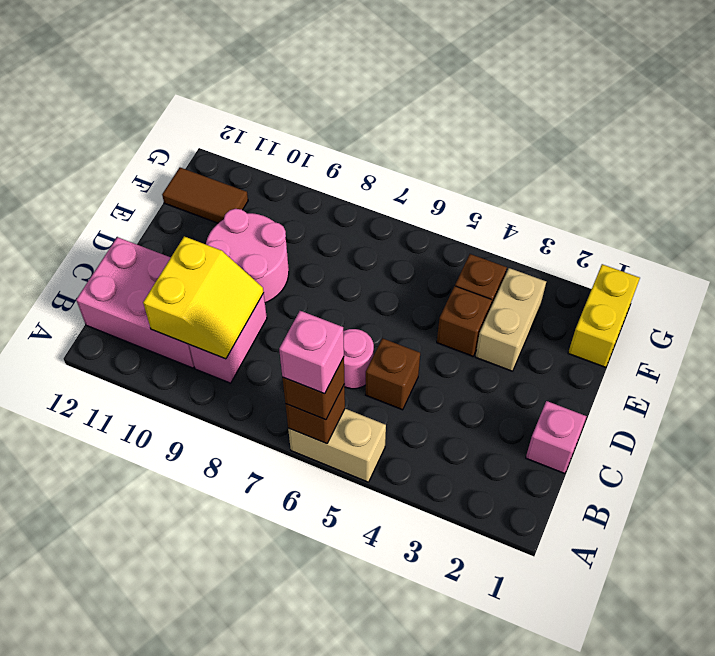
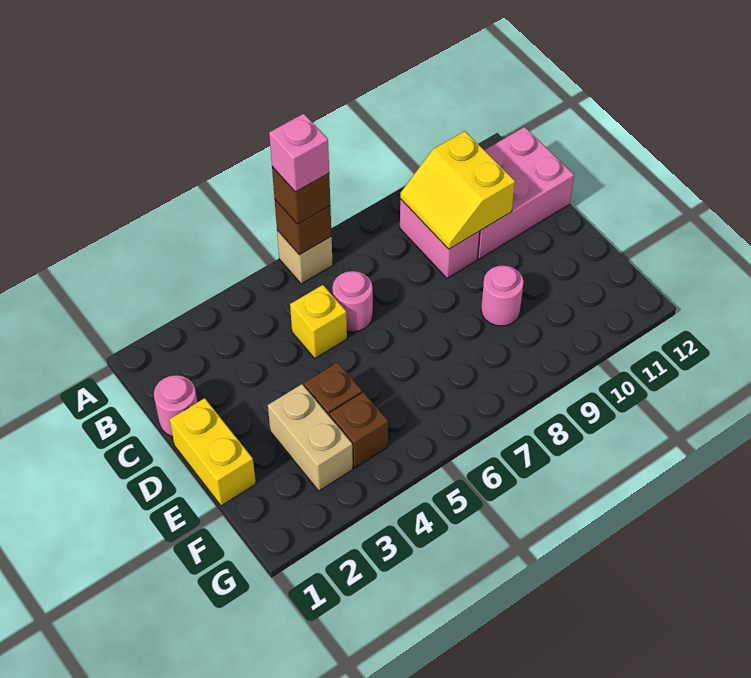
tan brick A5:A6 level 1 -> tan brick A6 level 1
pink brick C1 level 1 -> pink round brick C1 level 1
brown brick C5 level 1 -> yellow brick C5 level 1
pink round brick D9:E10 level 1 -> pink round brick E9 level 1
yellow brick F1:G1 level 1 -> yellow brick D1:E1 level 1
brown tile F11:F12 level 1 -> none

